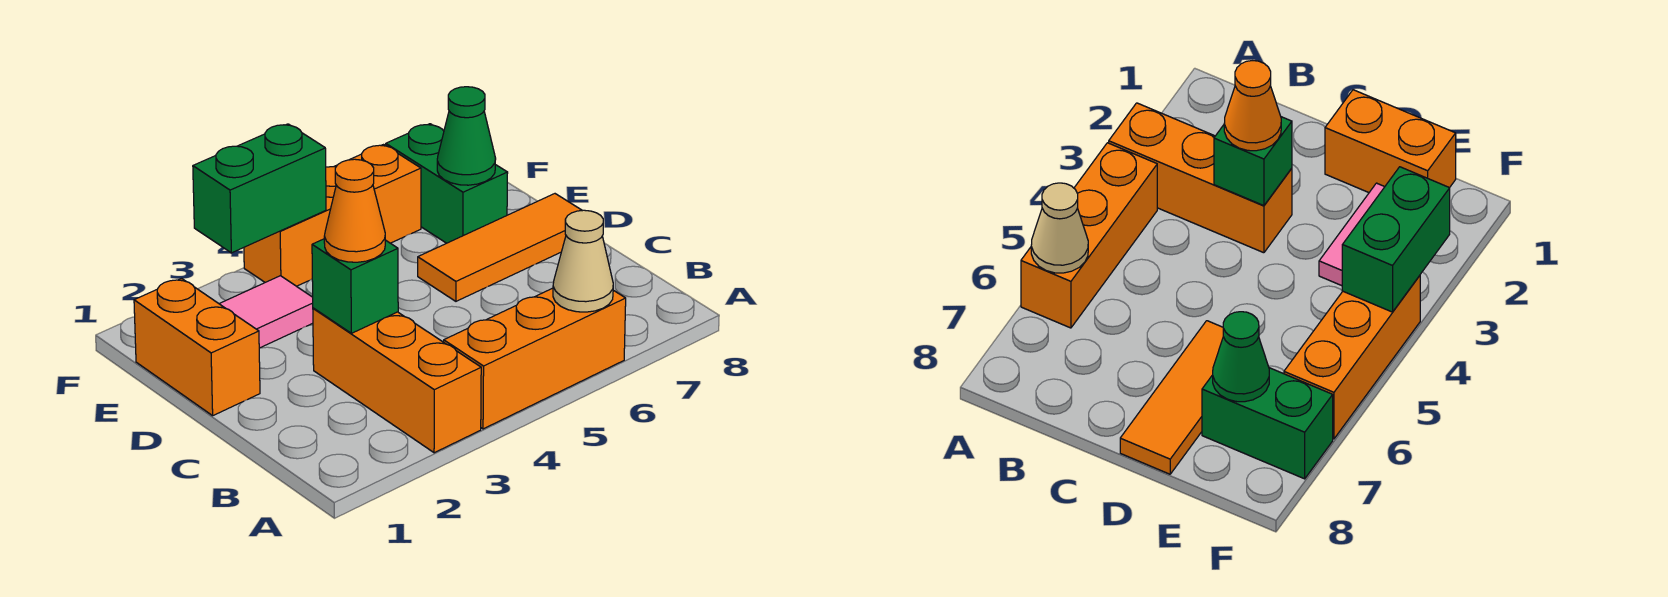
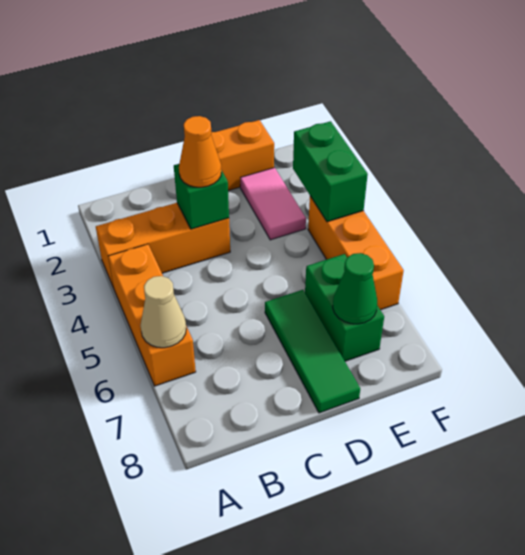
orange tile D6:D8 level 1 -> green tile D6:D8 level 1
green brick E7:F7 level 1 -> green brick E6:E7 level 1

